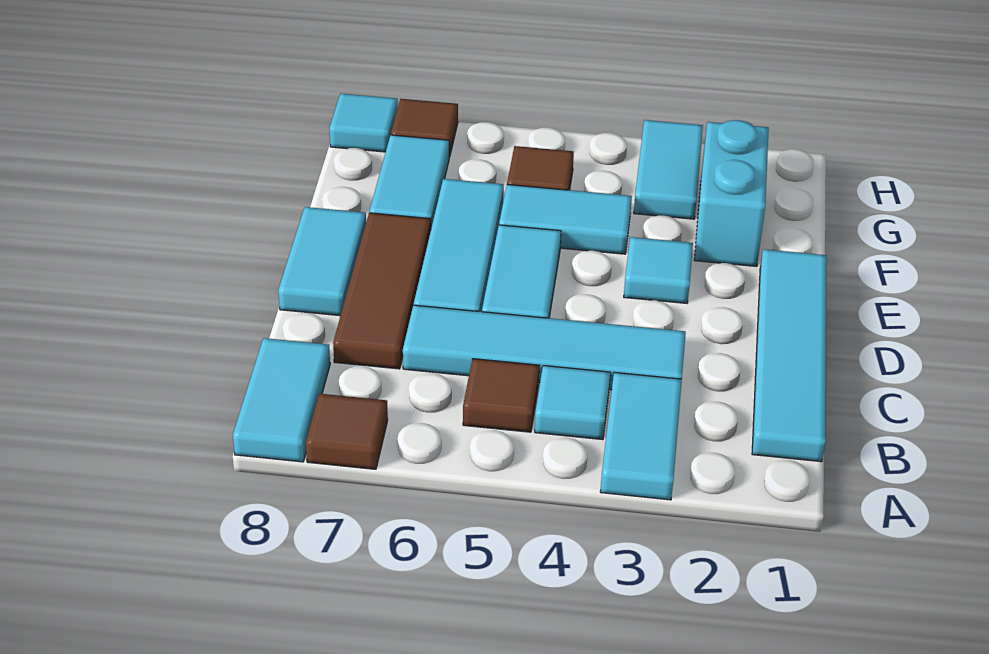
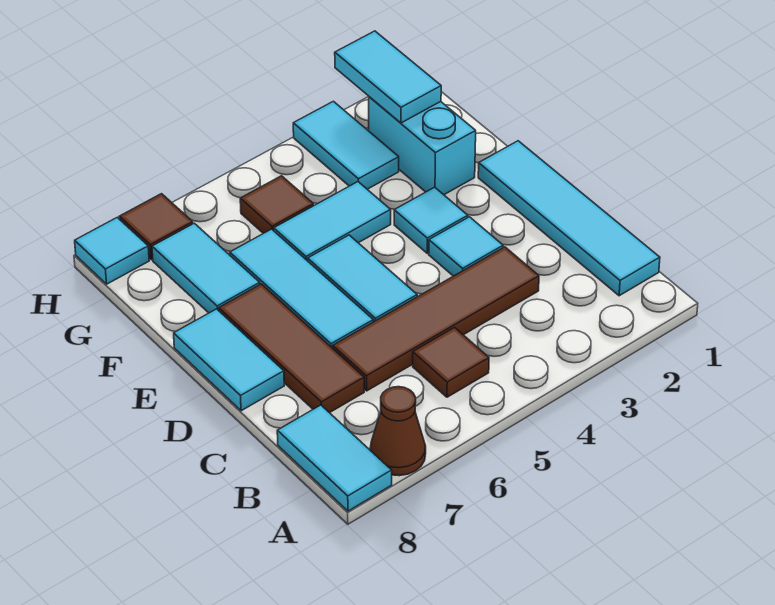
cyan tile A3:B3 level 1 -> cyan tile G2:H2 level 2
brown tile A7 level 1 -> brown cone A7 level 1
cyan tile B4 level 1 -> cyan tile D3 level 1
cyan tile C3:C6 level 1 -> brown tile C3:C6 level 1

